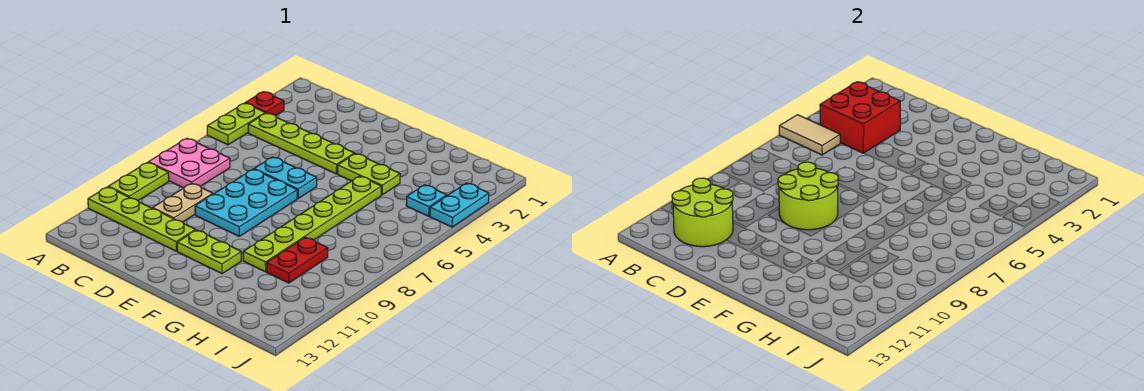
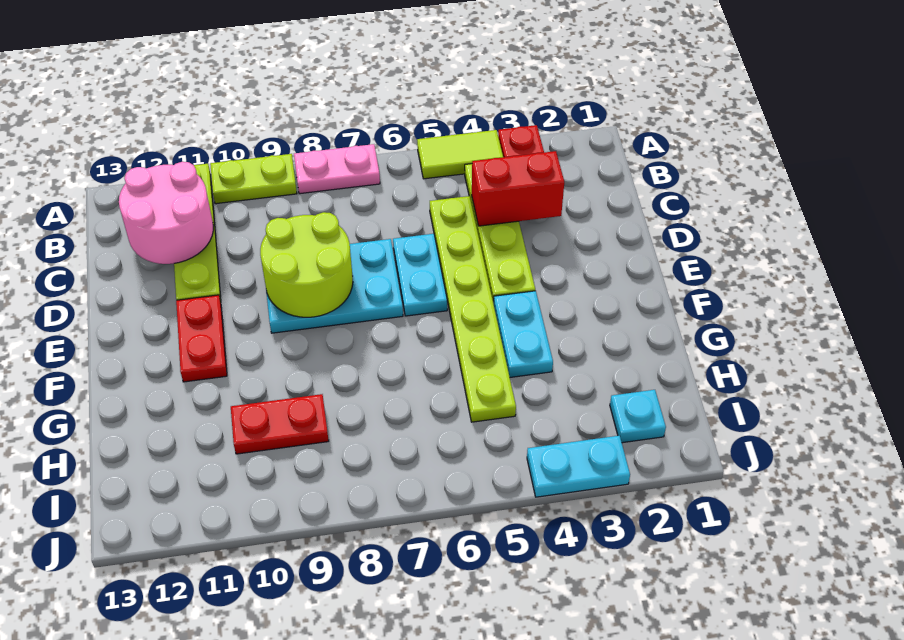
lime plate A4:A5 level 1 -> lime tile A4:A5 level 1
tan tile A5:B5 level 2 -> none
pink plate A7:B8 level 1 -> pink plate A7:A8 level 1
red brick B3:C4 level 2 -> red brick C3:C4 level 2
lime round brick B11:C12 level 2 -> pink round brick B11:C12 level 2
tan plate C9:C10 level 1 -> none
lime plate E11:F11 level 1 -> red plate E11:F11 level 1
lime plate F4:G4 level 1 -> cyan plate F4:G4 level 1
lime plate G5:G10 level 1 -> lime plate C5:H5 level 1
cyan plate I4 level 1 -> cyan plate I2 level 1

